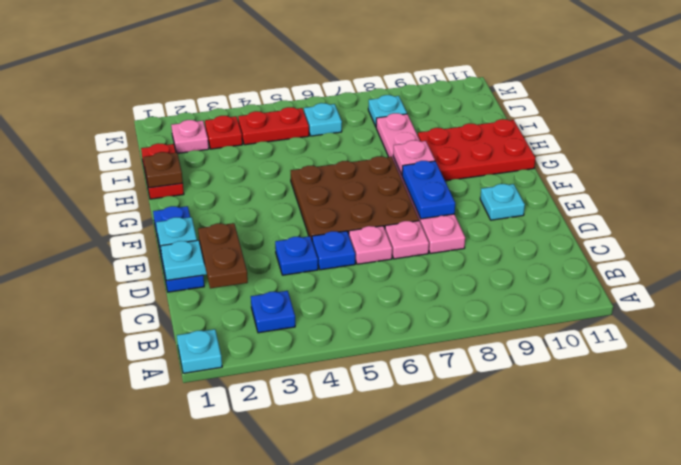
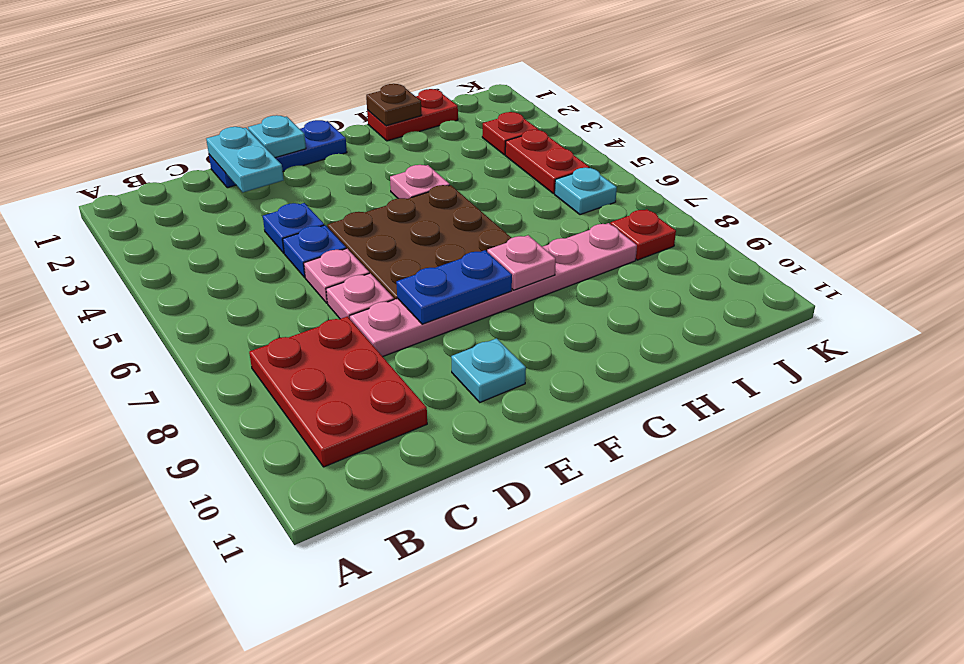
cyan plate A1 level 1 -> none
blue plate B3 level 1 -> none
brown plate C2:D2 level 3 -> none
red plate G9:H11 level 1 -> red plate B8:C10 level 1
pink plate J2 level 1 -> pink plate G4 level 1
cyan plate J8 level 1 -> red plate J8 level 1

